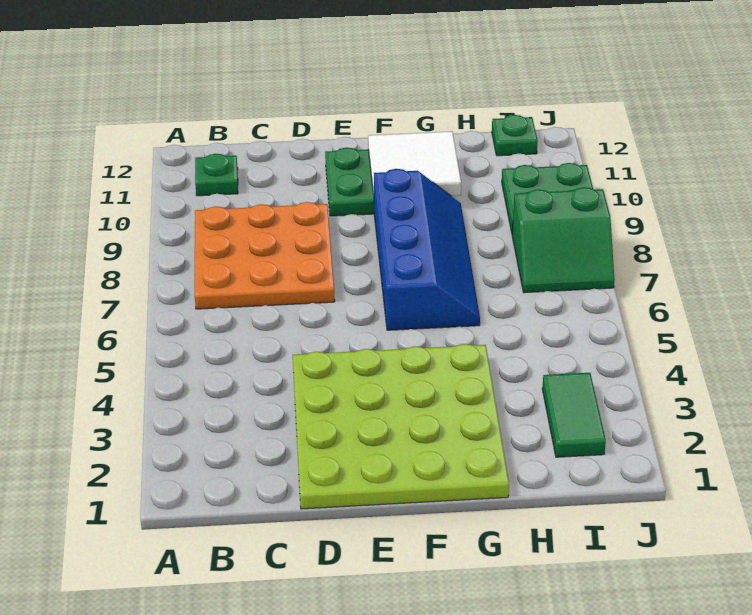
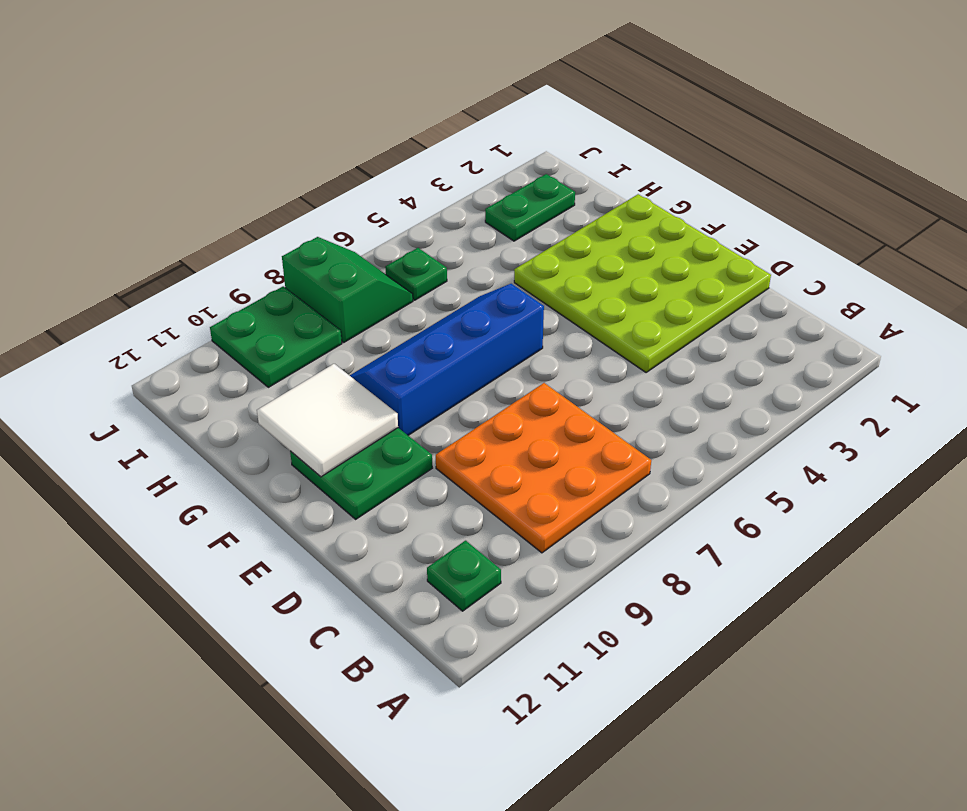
green tile I2:I3 level 1 -> green plate I2:I3 level 1
green plate I12 level 1 -> green plate I6 level 1

